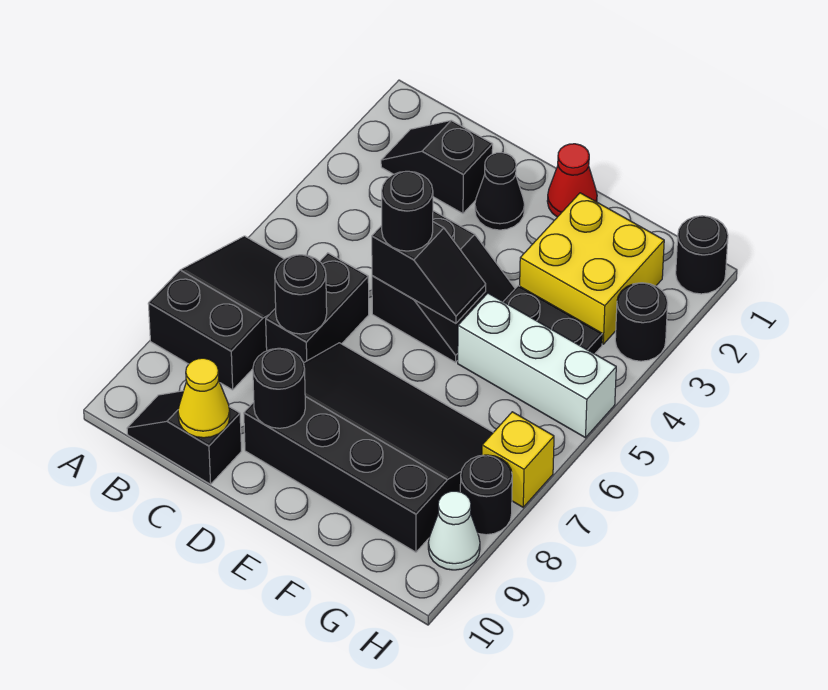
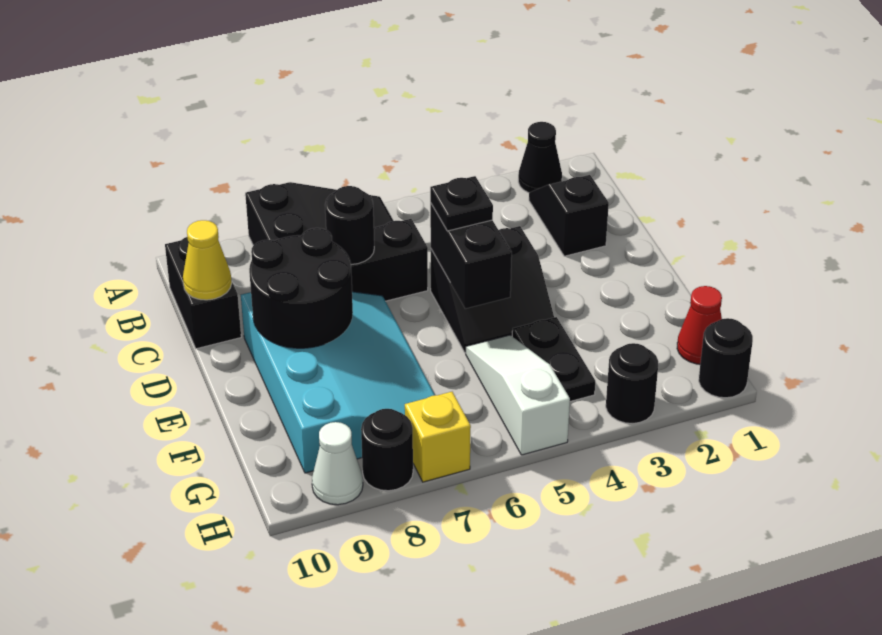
black slope B10:C10 level 1 top C -> black brick B10:C10 level 1
black cone D2 level 1 -> black cone A2 level 1
black slope D5:E5 level 2 top D -> black brick D5:E5 level 2
black round brick D5 level 3 -> black plate D5 level 3
black slope D7:G9 level 1 top 9 -> cyan slope D7:G9 level 1 top 9
black round brick D9 level 2 -> black round brick D8:E9 level 2
red cone E1 level 1 -> red cone G1 level 1
yellow brick F2:G3 level 1 -> none
white brick F5:H5 level 1 -> white slope F5:H5 level 1 top H

